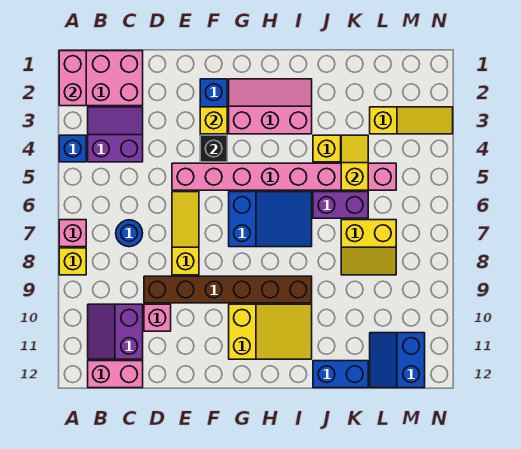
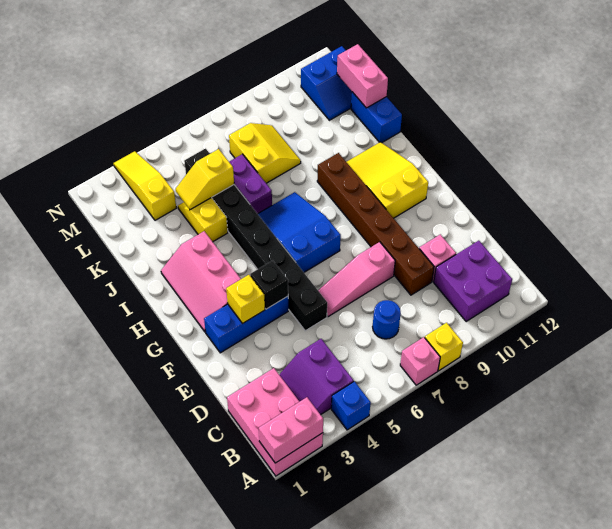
purple slope B10:C11 level 1 top C -> purple brick B10:C11 level 1
pink brick B12:C12 level 1 -> pink brick K12:L12 level 2
pink brick E5:L5 level 1 -> black brick E5:L5 level 1
yellow slope E6:E8 level 1 top 8 -> pink slope E6:E8 level 1 top 8

